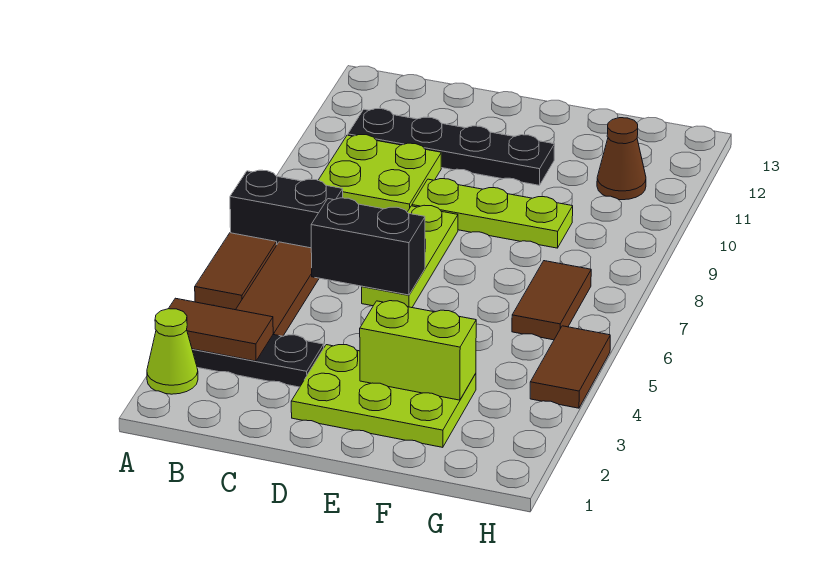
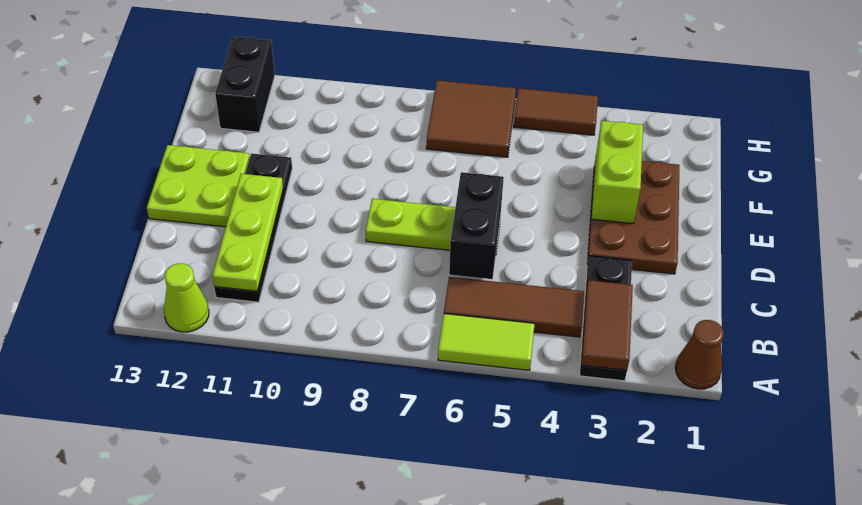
lime cone A2 level 1 -> lime cone A12 level 1
brown tile A5:A6 level 1 -> lime tile A5:A6 level 1
black brick A7:B7 level 1 -> black brick G12:H12 level 1
lime plate B9:C10 level 1 -> lime plate D12:E13 level 1
lime plate D2:F3 level 1 -> brown plate D2:F3 level 1
lime plate D9:F9 level 1 -> lime plate B11:D11 level 2
brown tile G6:G7 level 1 -> brown tile G6:H7 level 1
brown cone G11 level 1 -> brown cone A1 level 1

